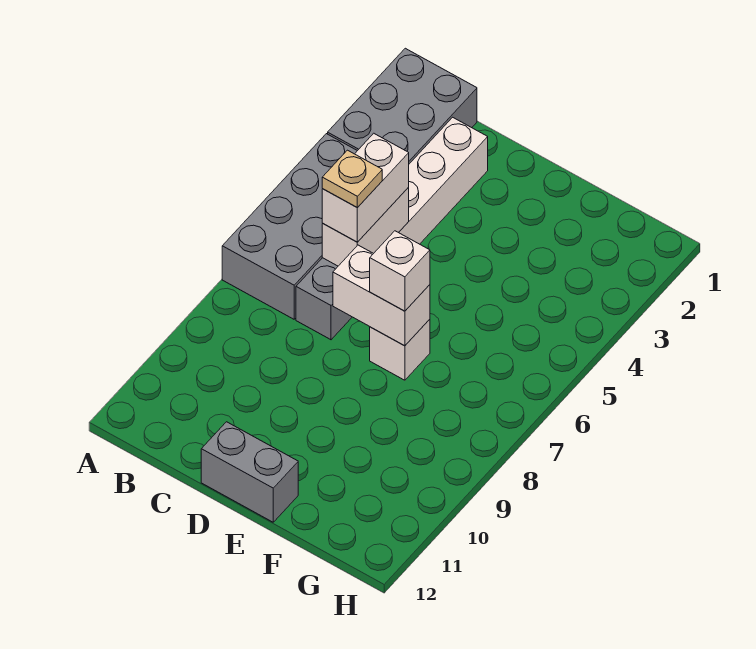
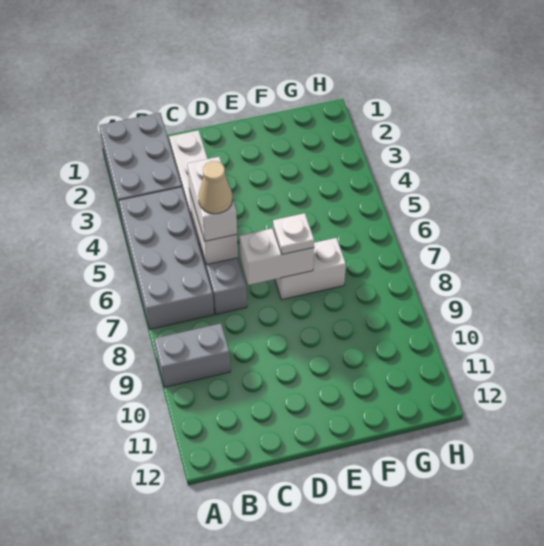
tan plate C6 level 4 -> tan cone C6 level 4
grey brick D12:E12 level 1 -> grey brick A9:B9 level 1
white brick E7 level 1 -> white brick E7:F7 level 1
white brick E7 level 3 -> white plate E7 level 3

